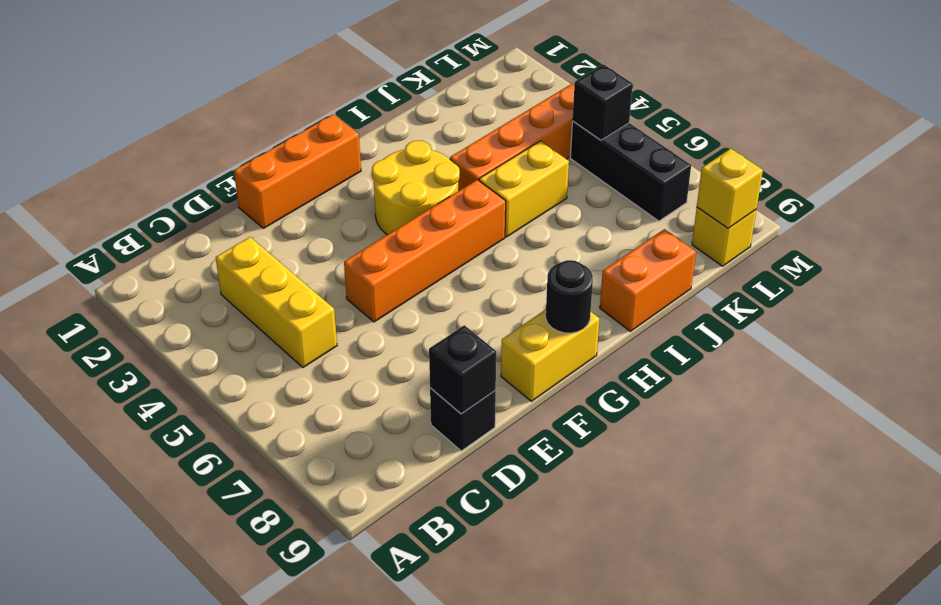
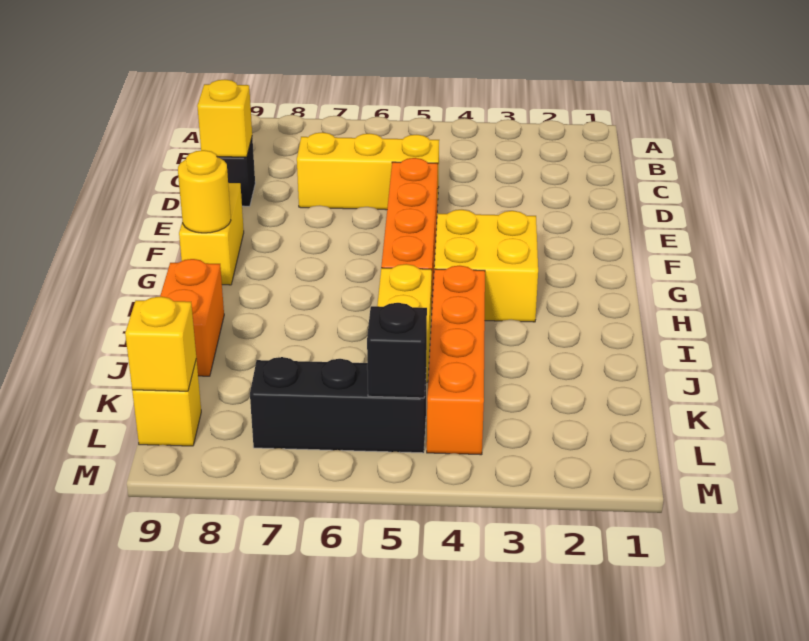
yellow brick C3:C5 level 1 -> yellow brick D5:D7 level 1
black brick D9 level 2 -> yellow brick D9 level 2
orange brick E1:G1 level 1 -> none
yellow round brick G3:H4 level 1 -> yellow brick G3:H4 level 1
black round brick G9 level 2 -> yellow round brick G9 level 2

